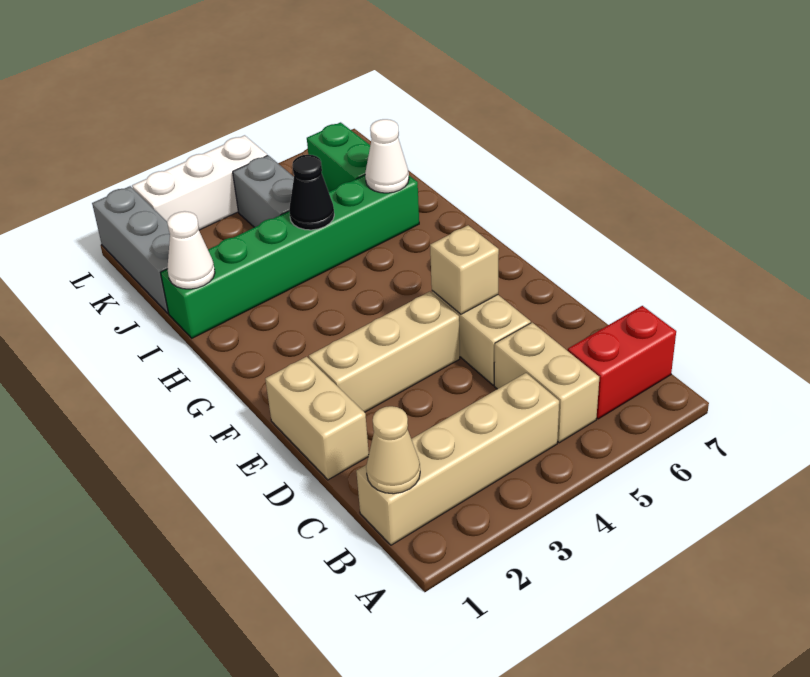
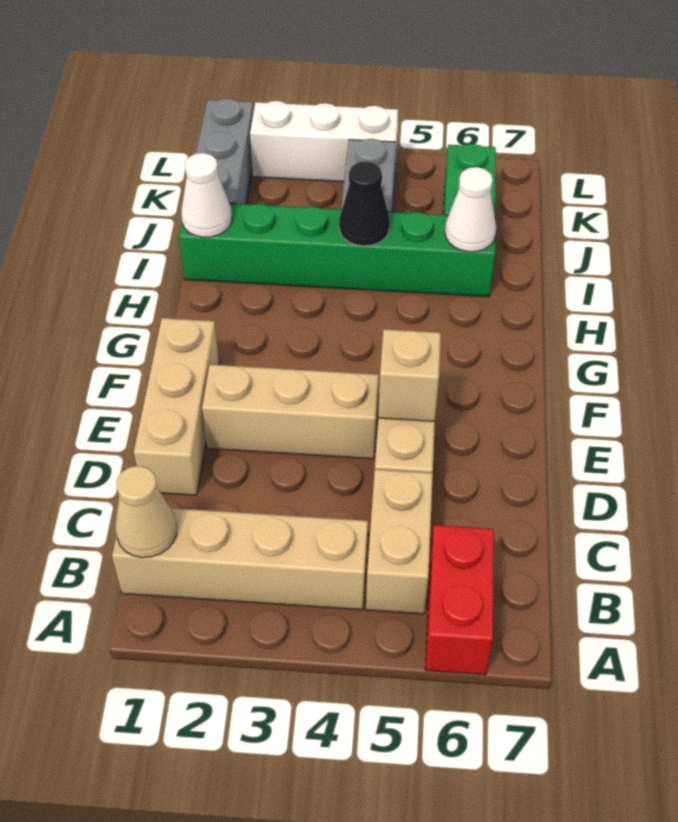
red brick B6:B7 level 1 -> red brick A6:B6 level 1
tan brick D1:E1 level 1 -> tan brick D1:F1 level 1

